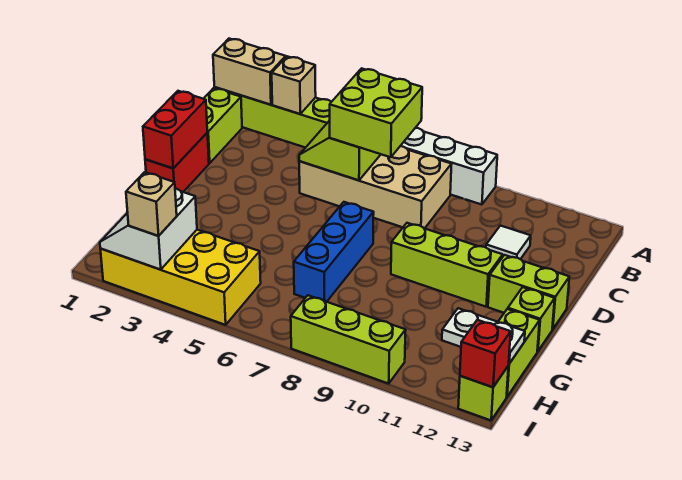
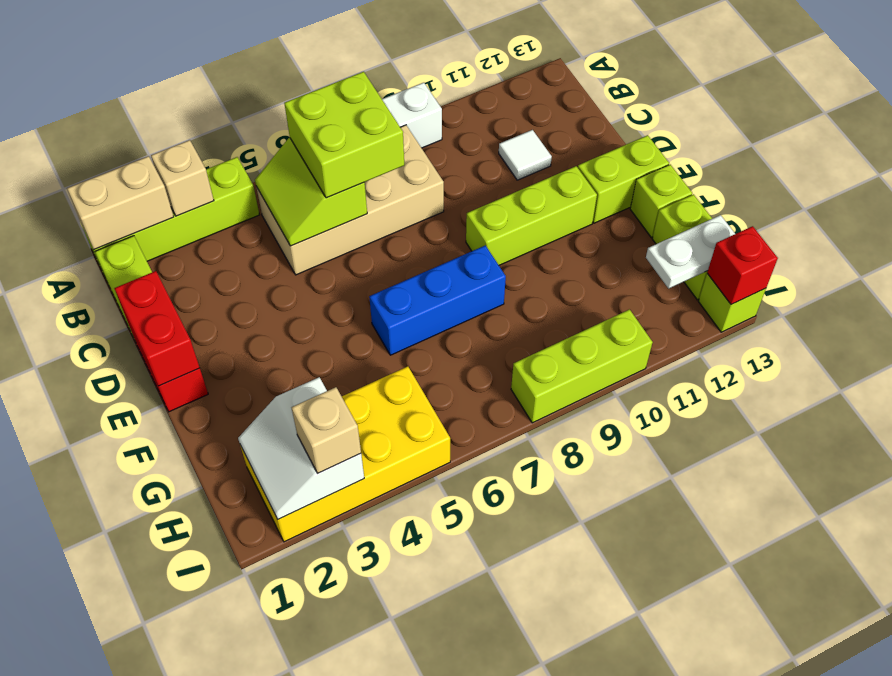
blue brick E7:G7 level 1 -> blue brick F6:F8 level 1

